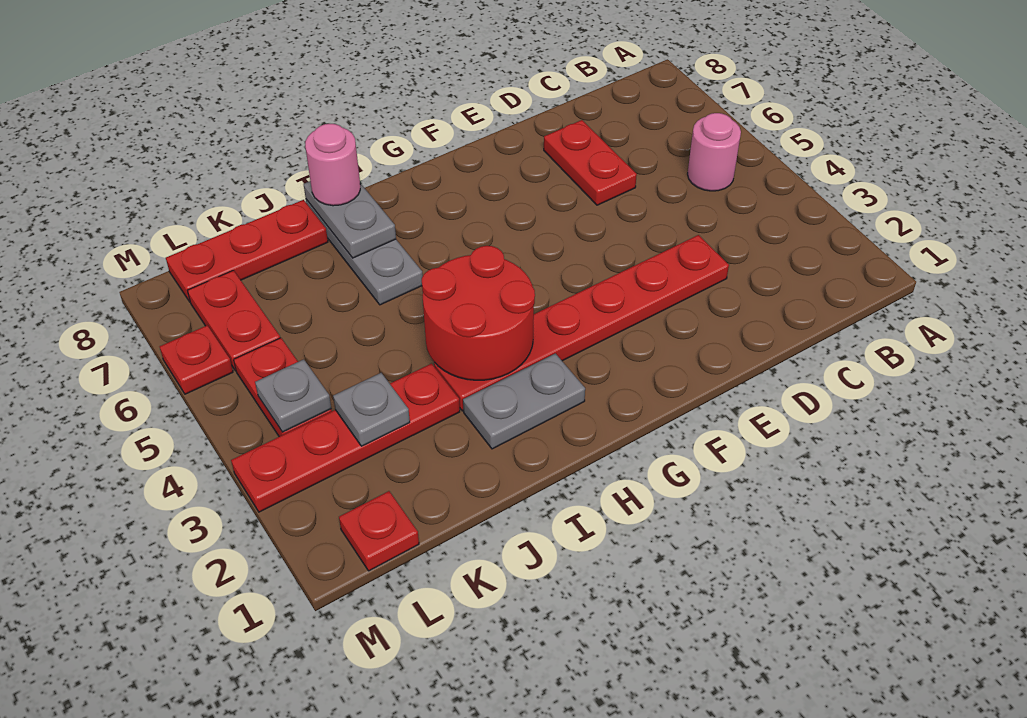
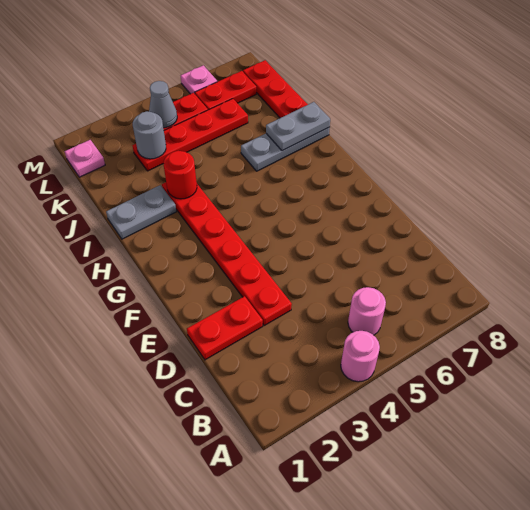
red plate D6:D7 level 1 -> red plate D1:D2 level 1
grey plate H2:I2 level 1 -> grey plate I1:I2 level 1
red round brick H3:I4 level 2 -> red round brick I3 level 2
pink round brick I8 level 3 -> pink round brick A4 level 1
red plate J3:M3 level 1 -> red plate K3:K6 level 1
grey plate K3 level 2 -> grey round brick K3 level 2
red plate L1 level 1 -> pink plate L1 level 1
grey plate L4 level 2 -> grey cone L4 level 2
red plate M6 level 1 -> pink plate M6 level 1

